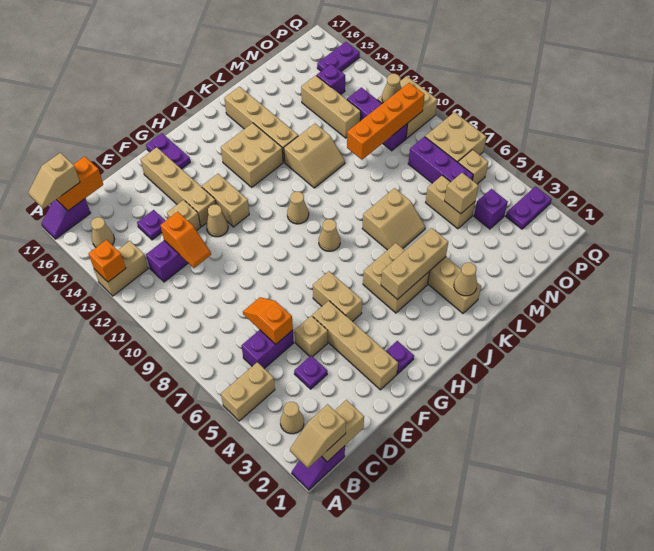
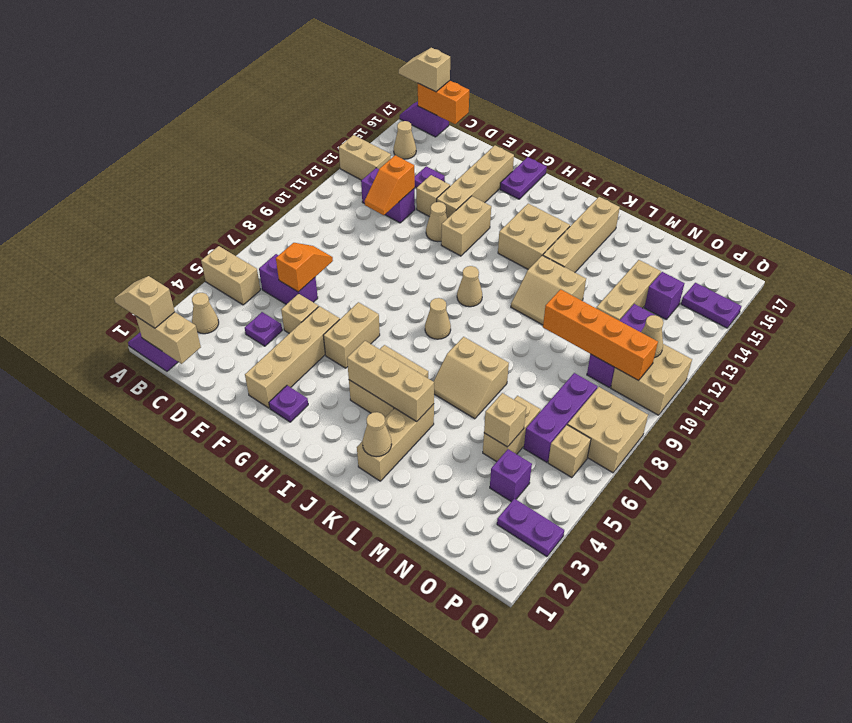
orange brick A13 level 2 -> none

